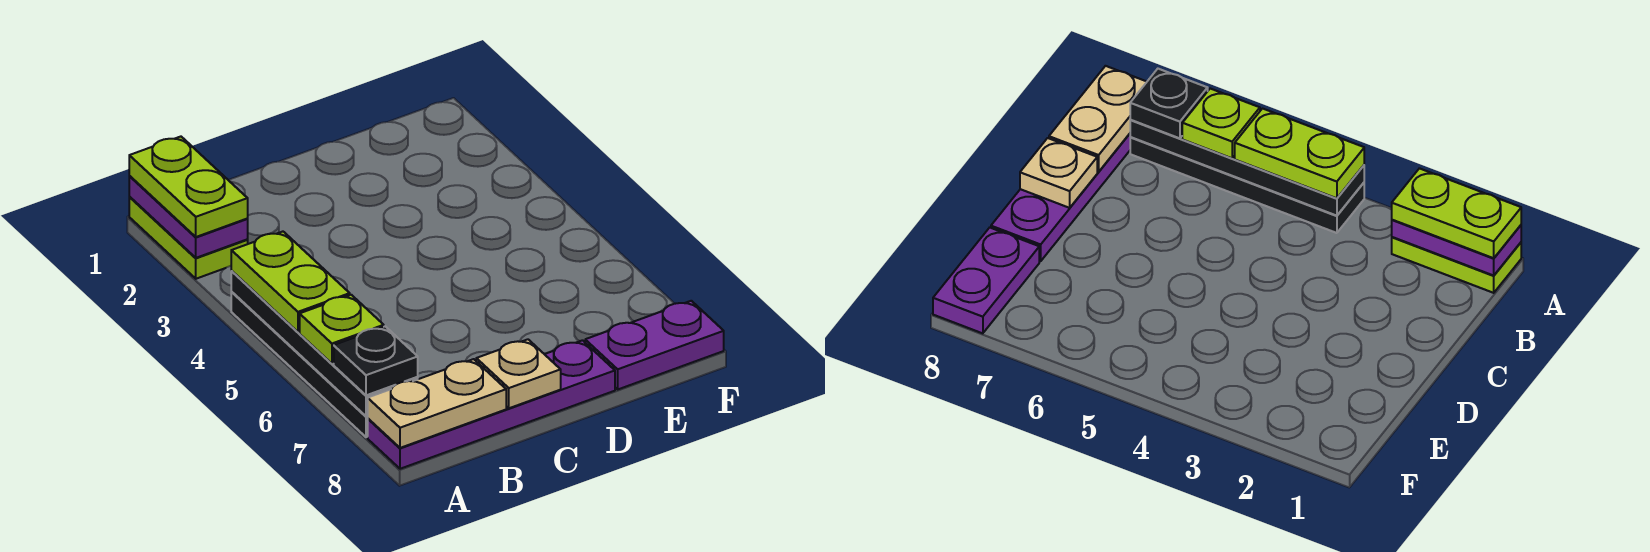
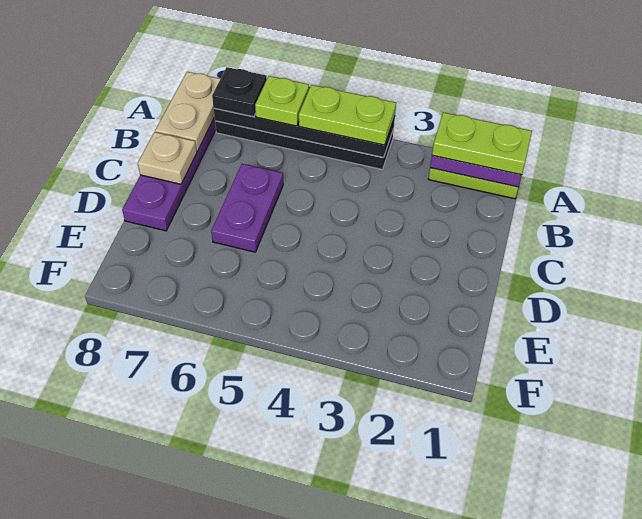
purple plate E8:F8 level 1 -> purple plate C6:D6 level 1

